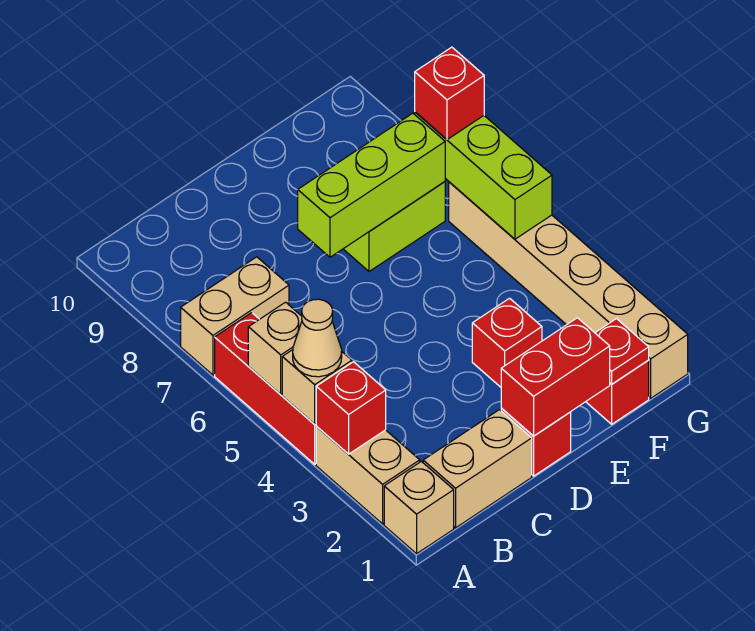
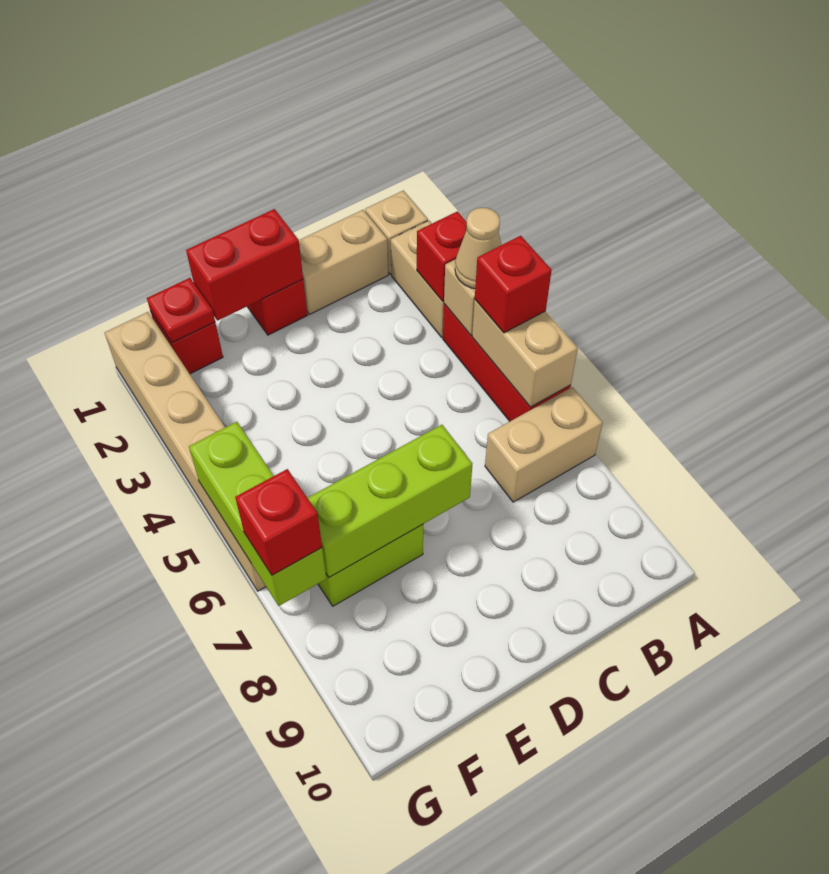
tan brick A5 level 2 -> tan brick A5:A6 level 2
red brick E3 level 1 -> red brick A5 level 3

